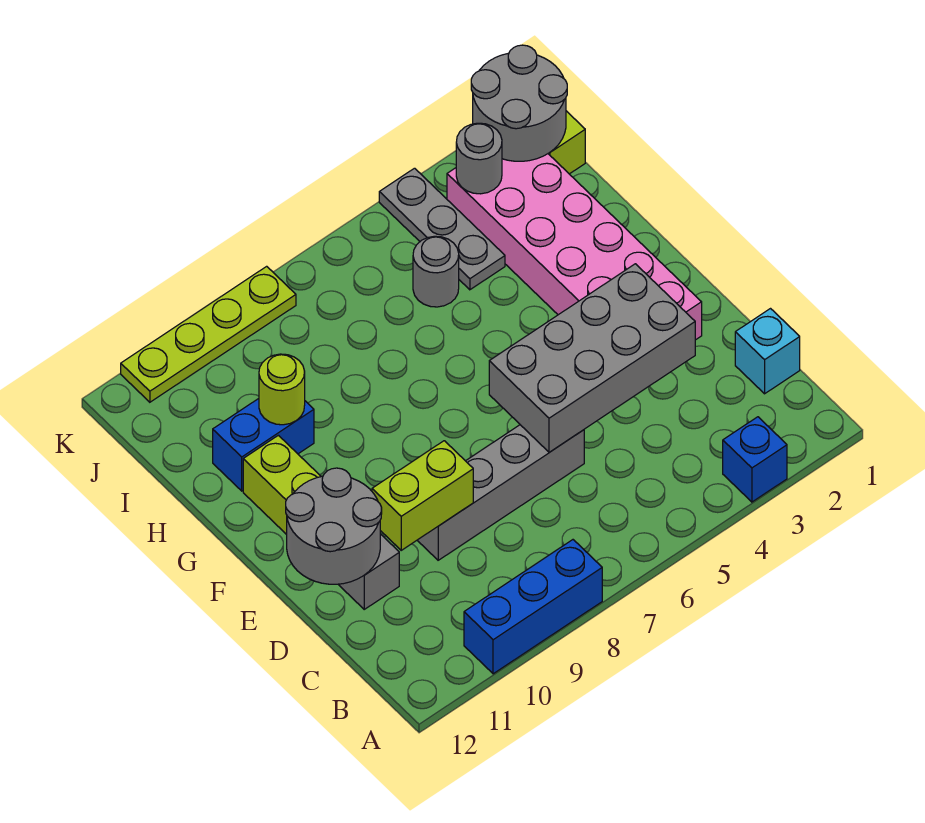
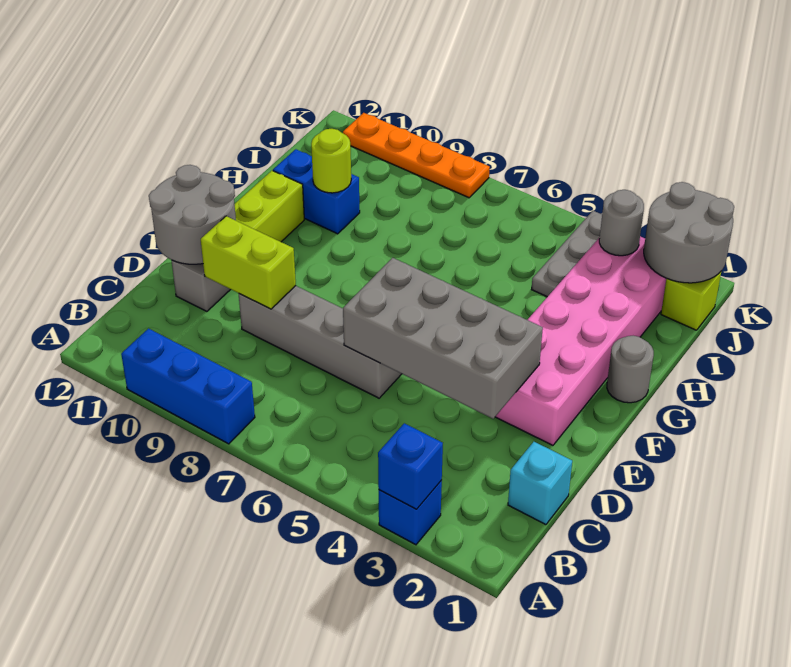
none -> blue brick A3 level 2
grey round brick I5 level 1 -> grey round brick G1 level 1
lime plate K8:K11 level 1 -> orange plate K8:K11 level 1

